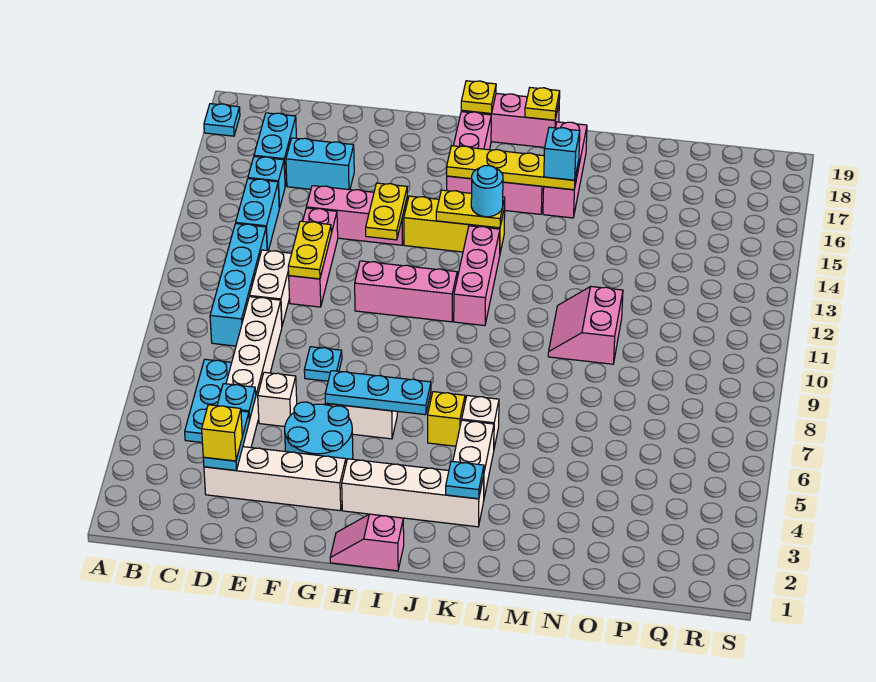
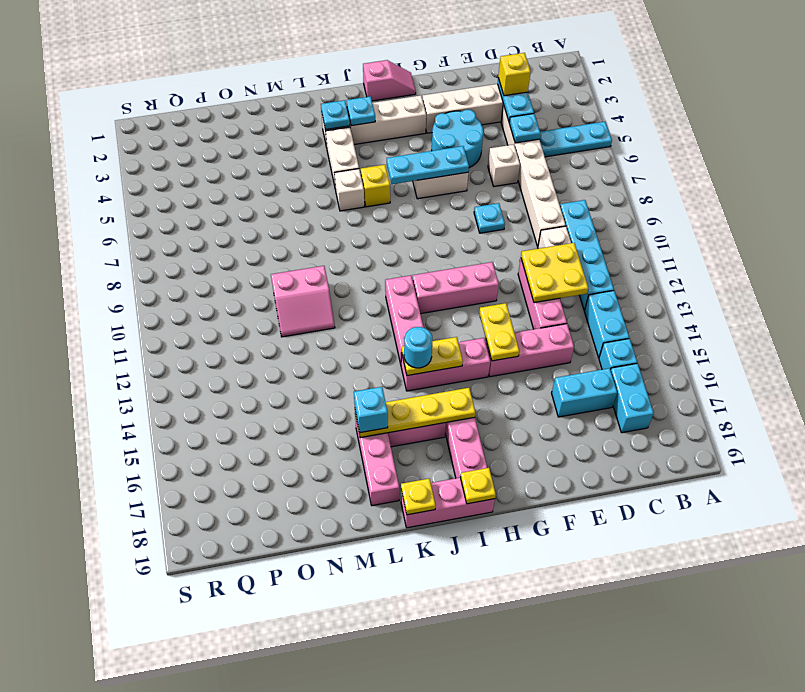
cyan plate A18 level 1 -> cyan plate J3 level 2
cyan plate C5:C7 level 1 -> cyan plate A5:C5 level 1
yellow plate E11:E12 level 2 -> yellow plate D11:E12 level 2
yellow brick H14:J14 level 1 -> pink brick H14:J14 level 1
pink slope M10:N11 level 1 top N -> pink slope M10:N11 level 1 top 10

